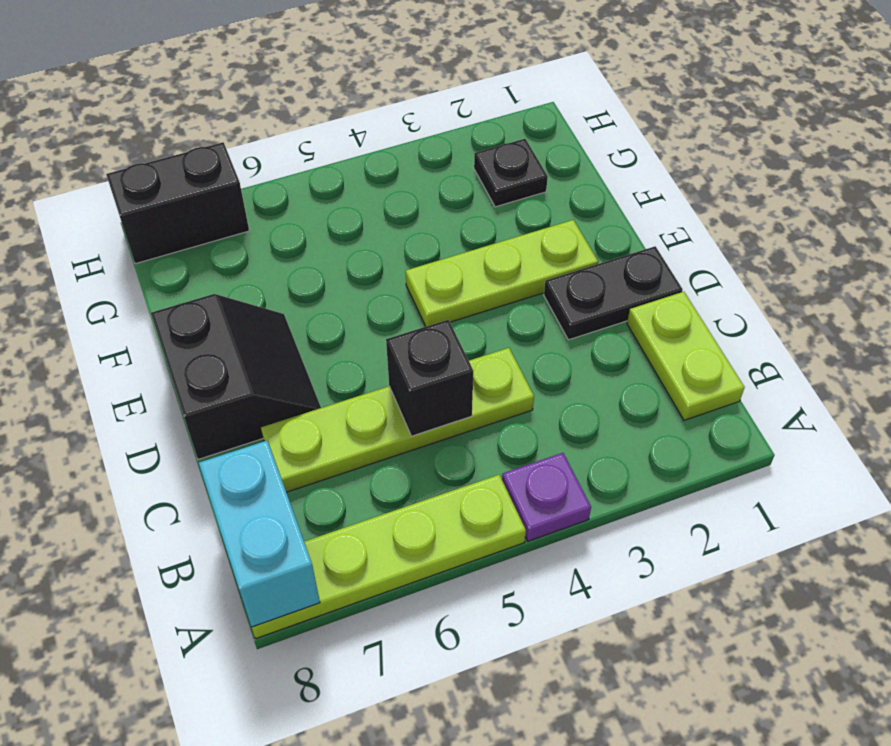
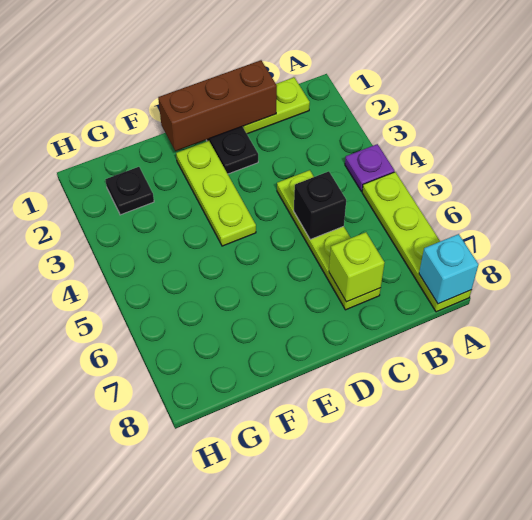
cyan brick A8:B8 level 2 -> cyan brick A8 level 2
none -> brown brick C1:E1 level 2
none -> lime brick C7 level 2
black slope D7:E8 level 1 top 8 -> none
black brick H7:H8 level 1 -> none

